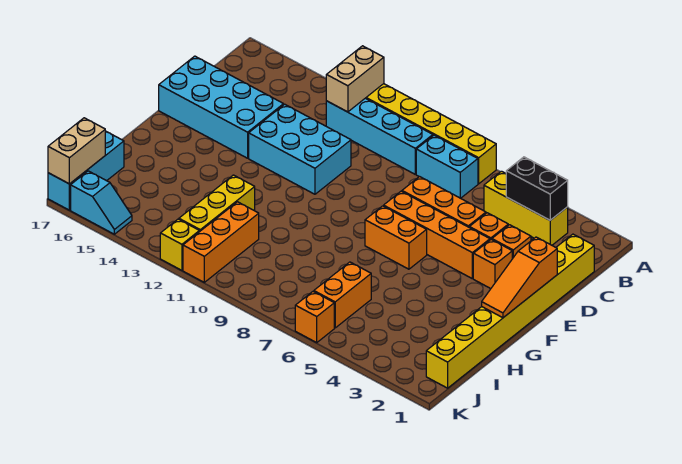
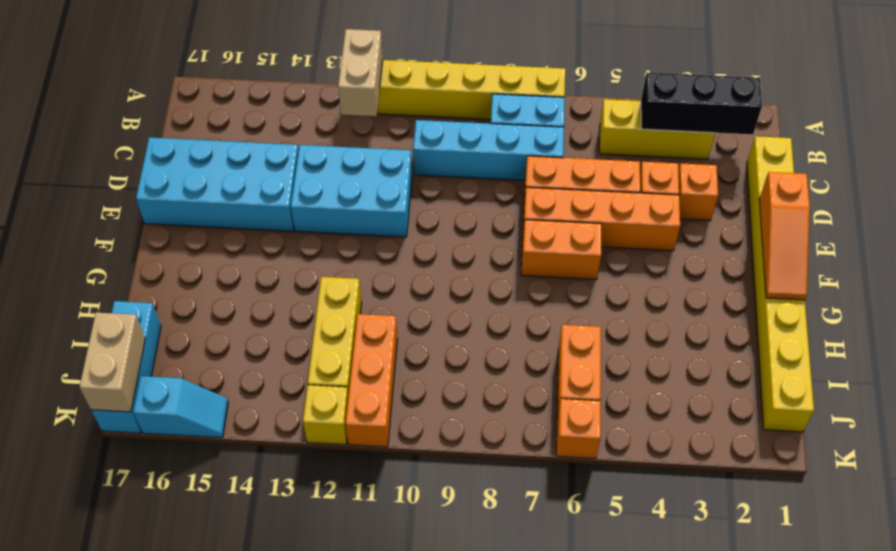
black brick B3:B4 level 2 -> black brick B2:B4 level 2
cyan brick B9:B12 level 1 -> cyan brick C7:C10 level 1
orange brick E3 level 1 -> none

